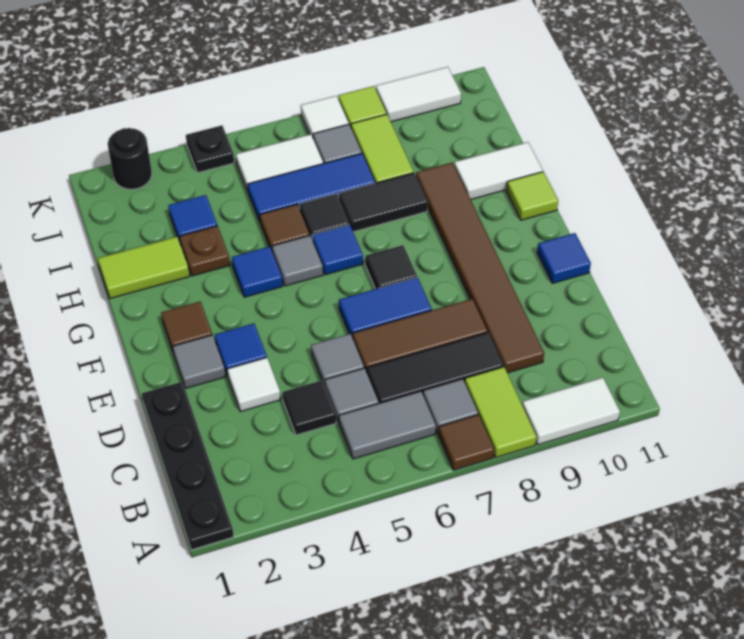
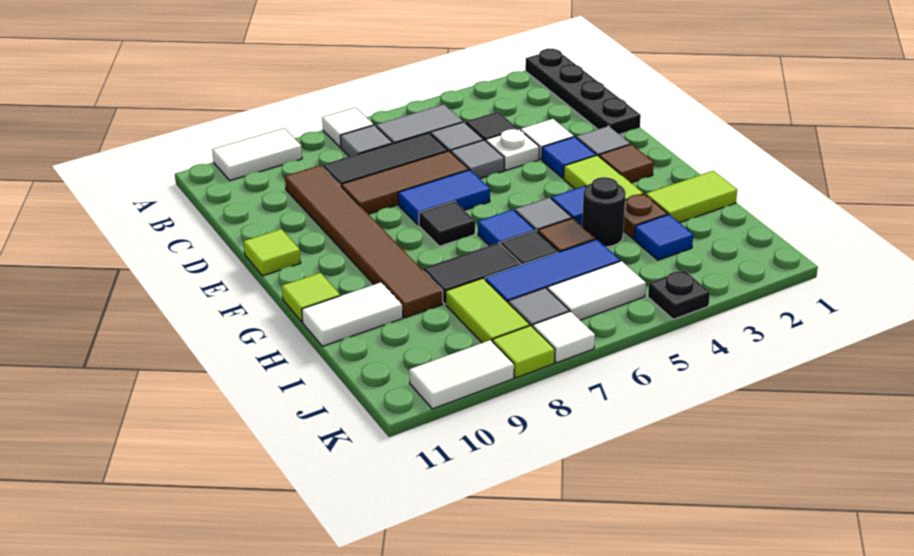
brown tile A7 level 1 -> white tile A7 level 1
lime tile A8:B8 level 1 -> lime tile F3:G3 level 1
none -> white plate D4 level 1
blue tile E11 level 1 -> lime tile E11 level 1
black round brick K2 level 1 -> black round brick H4 level 1

